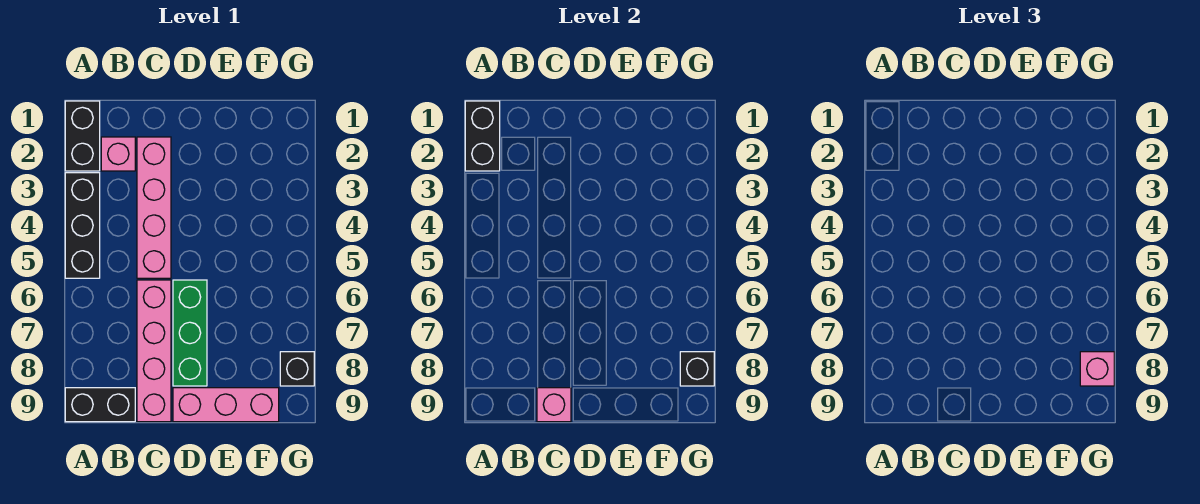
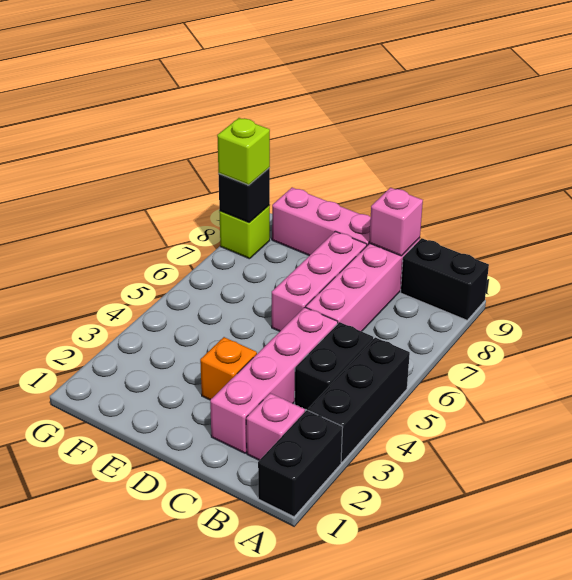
black brick A1:A2 level 2 -> black brick B4:B5 level 1
none -> orange brick D3 level 1
green brick D6:D8 level 1 -> pink brick D6:D8 level 1
black brick G8 level 1 -> lime brick G8 level 1
pink brick G8 level 3 -> lime brick G8 level 3

